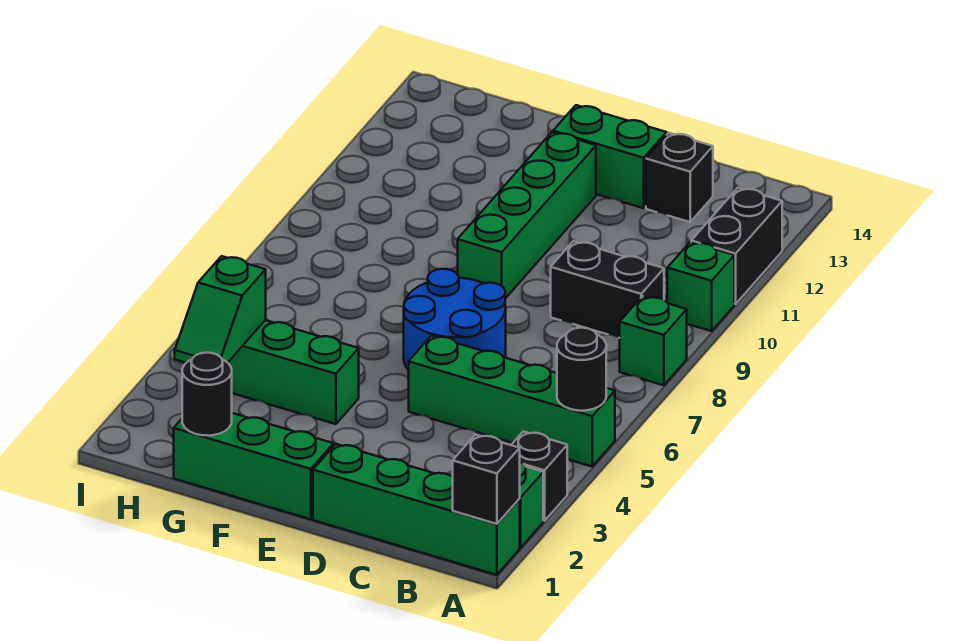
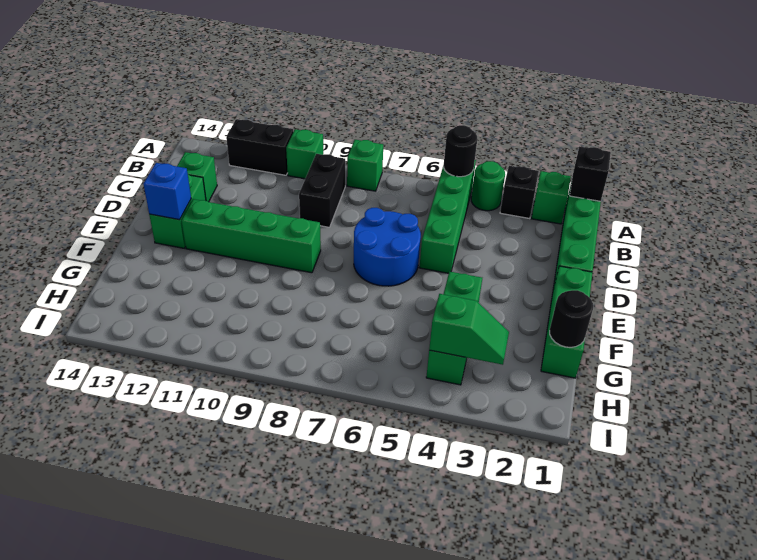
none -> green round brick A4 level 1
black brick C13 level 1 -> green brick C13 level 1
none -> blue brick E13 level 2

